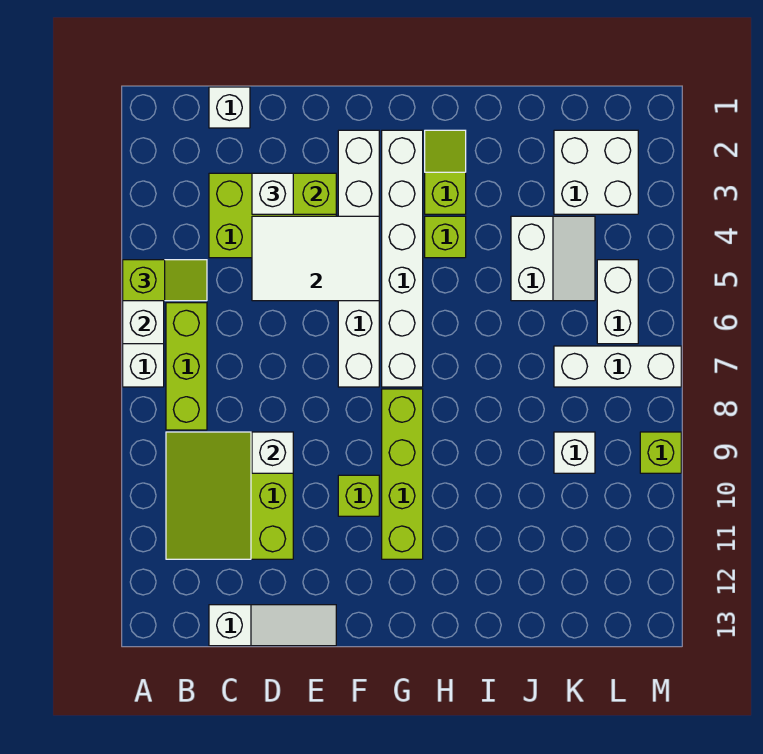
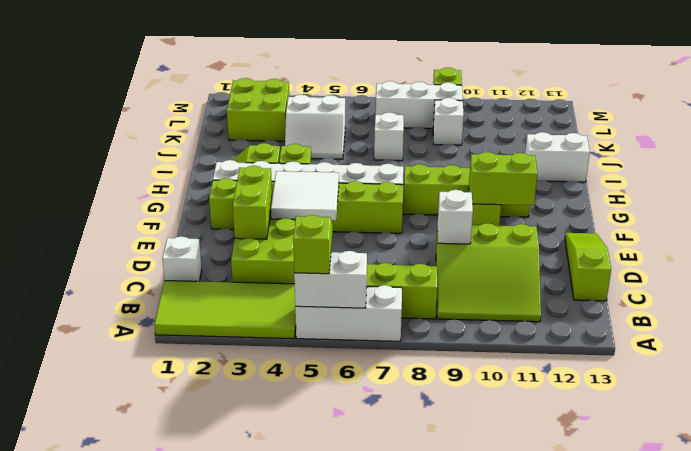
none -> lime tile A1:B4 level 1
white slope C13:E13 level 1 top C -> lime slope C13:E13 level 1 top C
white brick D3 level 3 -> white brick J7 level 1
white tile D4:F5 level 2 -> white tile E4:F5 level 2
white brick F2:F7 level 1 -> lime brick F2:F7 level 1
none -> lime brick F10:F11 level 2
white slope J4:K5 level 1 top J -> white slope J4:K5 level 1 top K
white brick K2:L3 level 1 -> lime brick K2:L3 level 1
white brick K7:M7 level 1 -> white brick L7:L9 level 1
white brick L5:L6 level 1 -> white brick I12:I13 level 1

